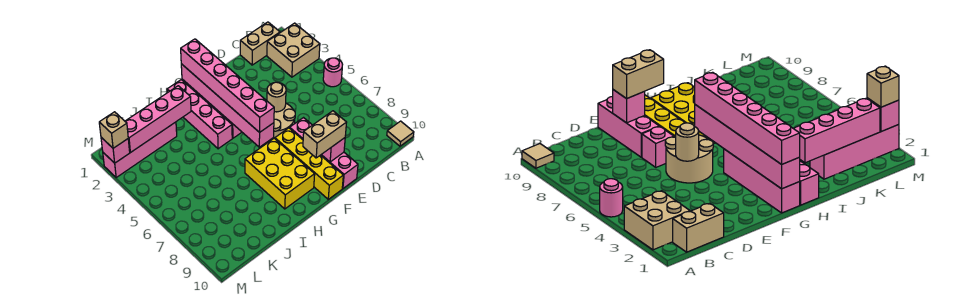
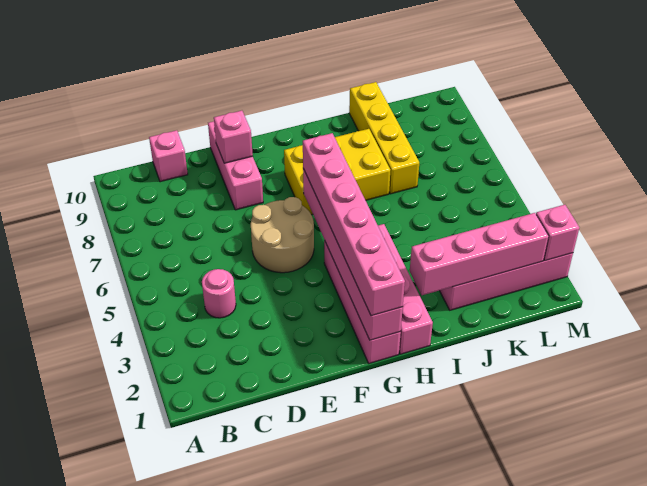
tan brick A2:B3 level 1 -> none
pink round brick A5 level 1 -> pink round brick C4 level 1
tan tile A10 level 1 -> none
tan brick B1:C1 level 1 -> none
tan round brick E5 level 2 -> none
pink brick E7 level 1 -> pink brick C10 level 1
tan brick E9:F9 level 3 -> none
yellow brick F7:F10 level 1 -> yellow brick J7:J10 level 1
yellow brick G7:H9 level 1 -> yellow brick G7:I8 level 1
tan brick M2 level 3 -> none

